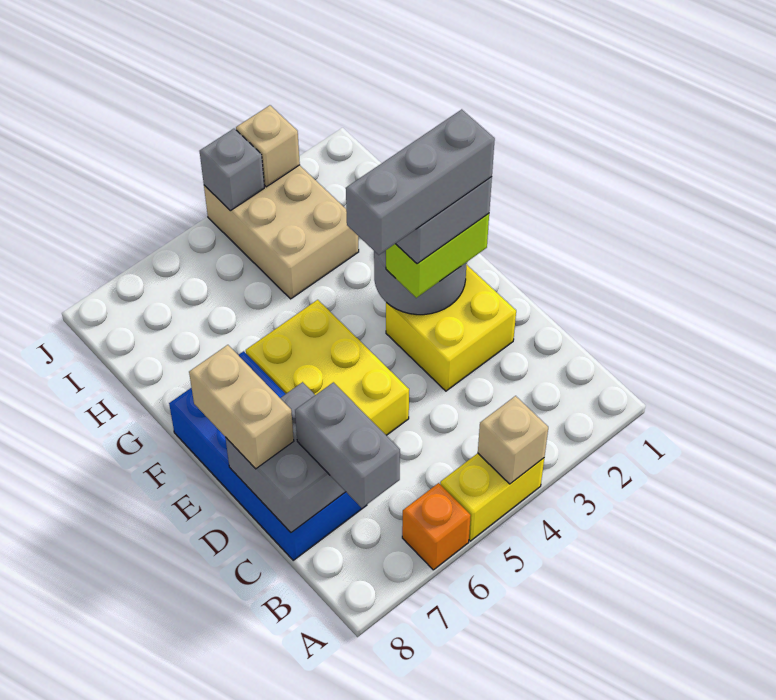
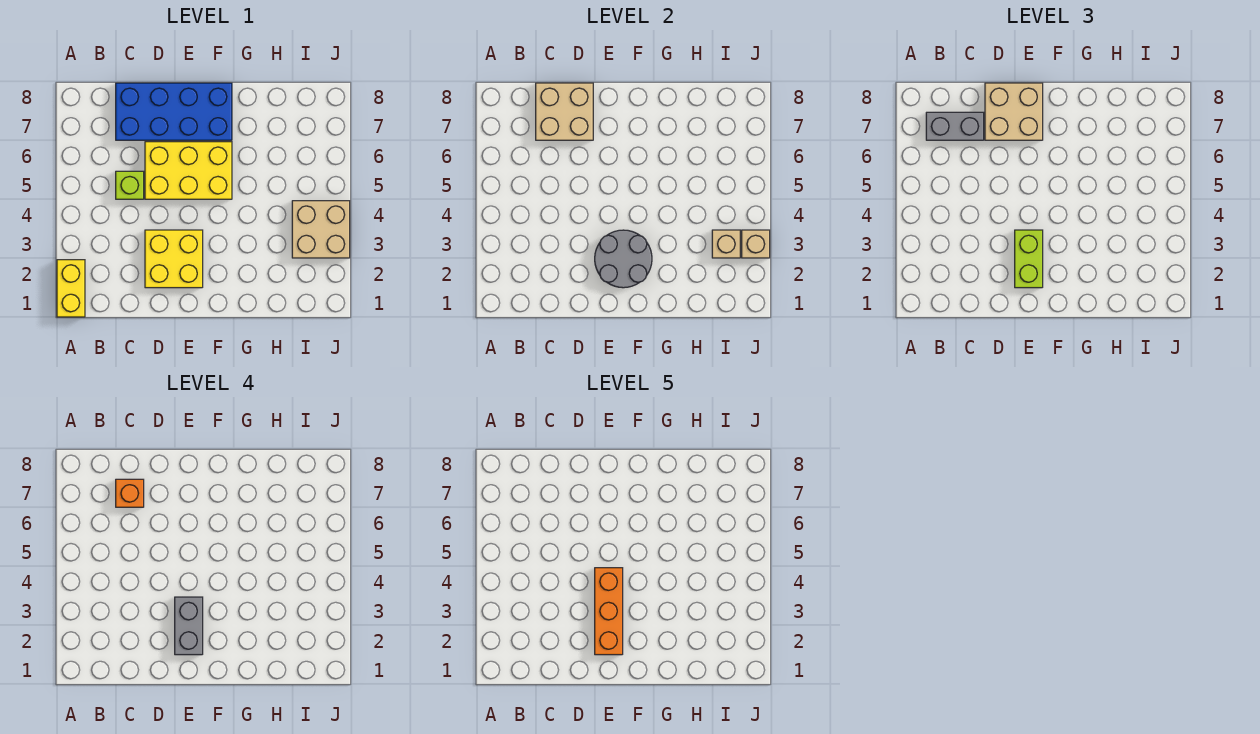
yellow brick A4:A5 level 1 -> yellow brick A1:A2 level 1
tan brick A4 level 2 -> tan brick I3 level 2
orange brick A6 level 1 -> orange brick C7 level 4
none -> lime brick C5 level 1
grey brick C7:D8 level 2 -> tan brick C7:D8 level 2
tan brick D8:E8 level 3 -> tan brick D7:E8 level 3
grey brick E2:E4 level 5 -> orange brick E2:E4 level 5
tan brick H3:J4 level 1 -> tan brick I3:J4 level 1
grey brick J4 level 2 -> none

